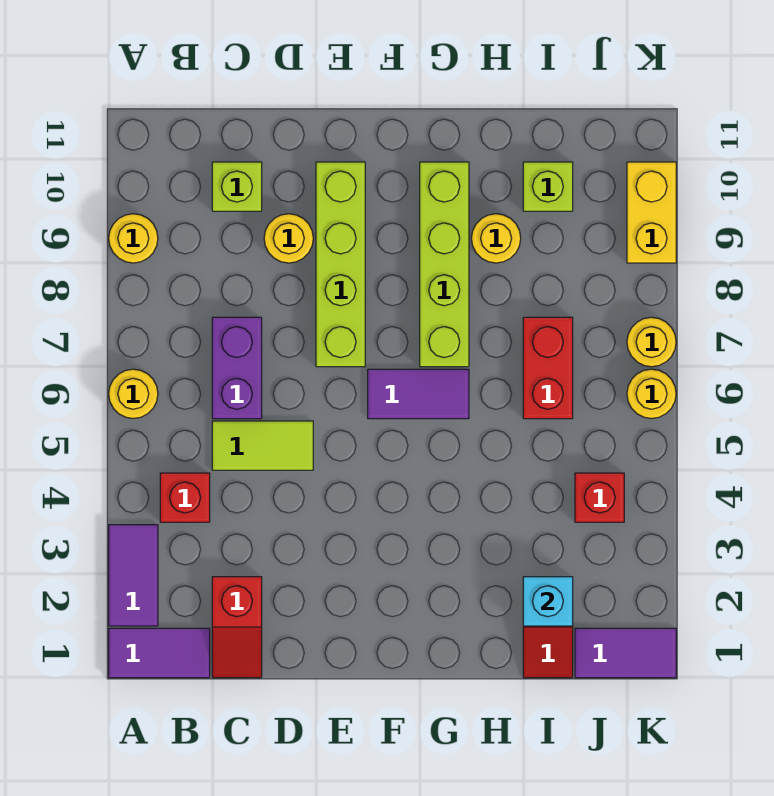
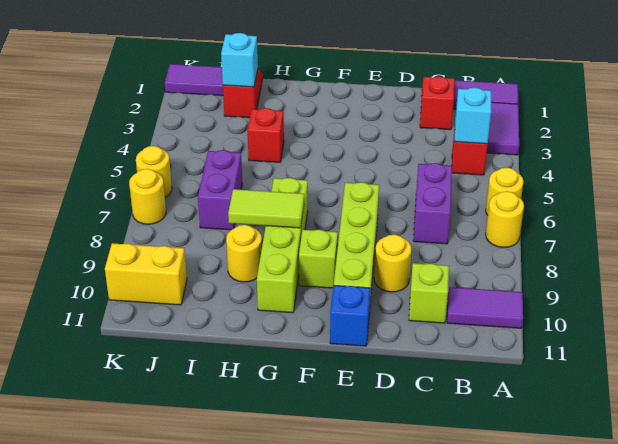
yellow round brick A9 level 1 -> yellow round brick A7 level 1
none -> cyan brick B4 level 2
lime tile C5:D5 level 1 -> lime tile G8:H8 level 2
none -> blue brick E11 level 1
purple tile F6:G6 level 1 -> purple tile A10:B10 level 1
red brick I6:I7 level 1 -> purple brick I6:I7 level 1
lime brick I10 level 1 -> lime brick F9 level 1
red brick J4 level 1 -> red brick H4 level 1
yellow brick K9:K10 level 1 -> yellow brick J10:K10 level 1

